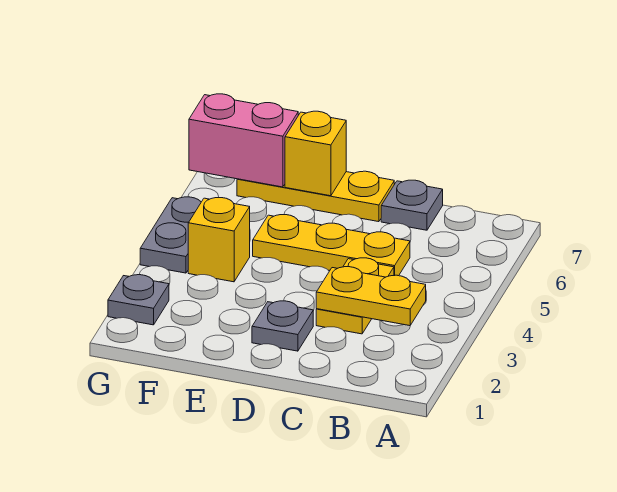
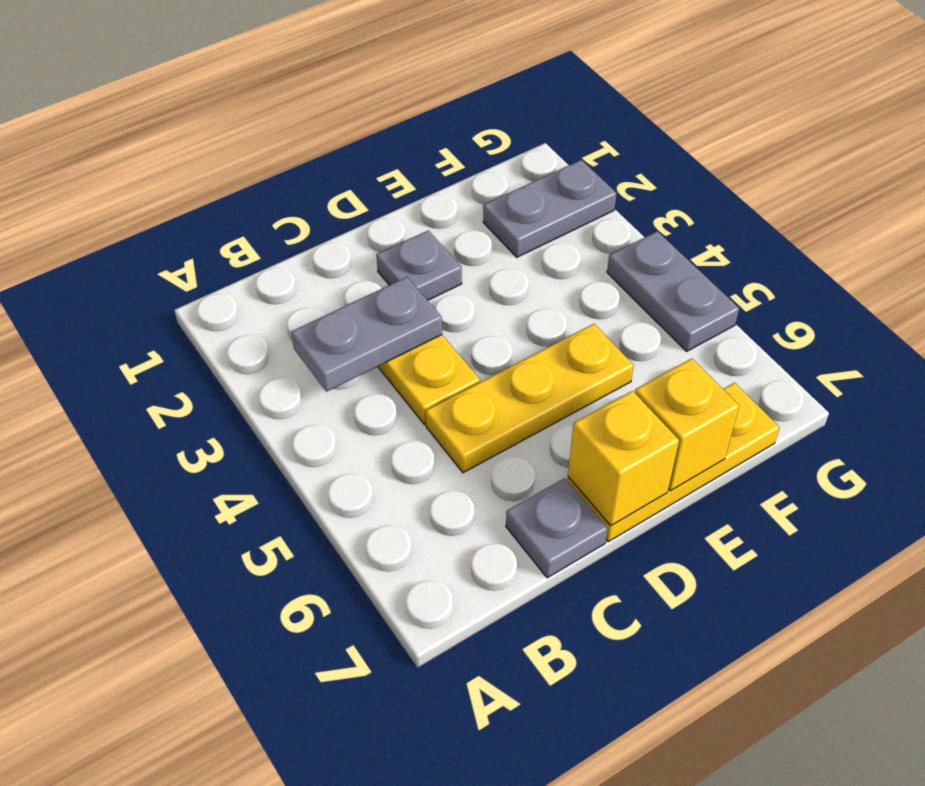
yellow plate B3:C3 level 2 -> grey plate B3:C3 level 2
yellow brick F4 level 1 -> yellow brick D7 level 2
pink brick F7:G7 level 2 -> none
grey plate G2 level 1 -> grey plate F2:G2 level 1

